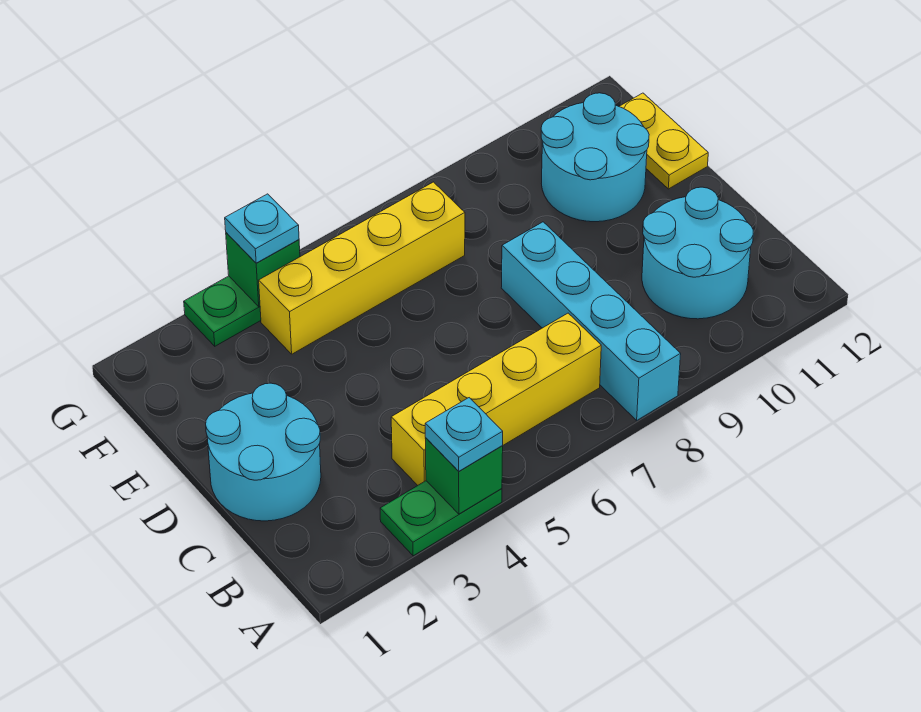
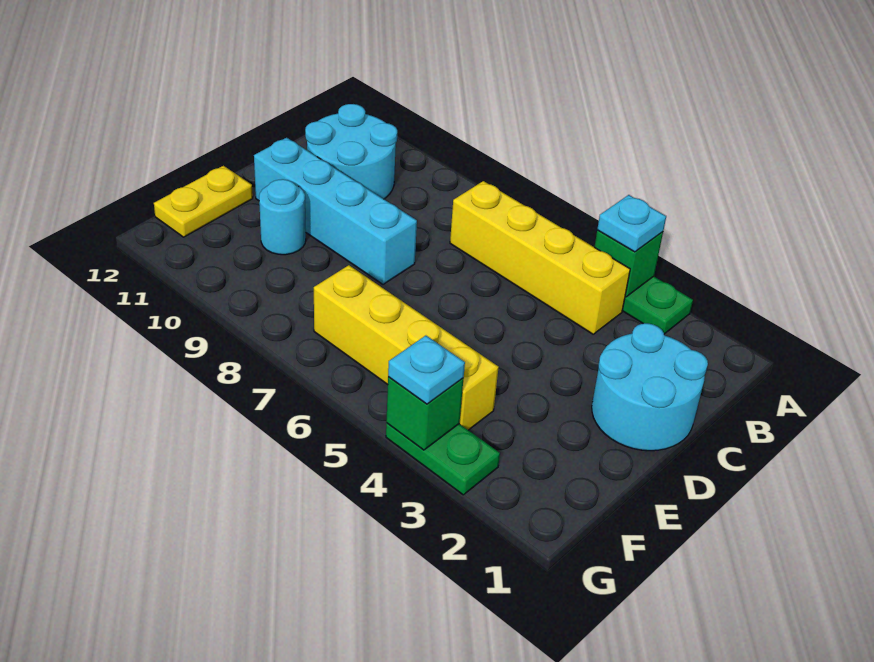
cyan brick A8:D8 level 1 -> cyan brick D8:D11 level 1
cyan round brick E10:F11 level 1 -> cyan round brick E10 level 1

